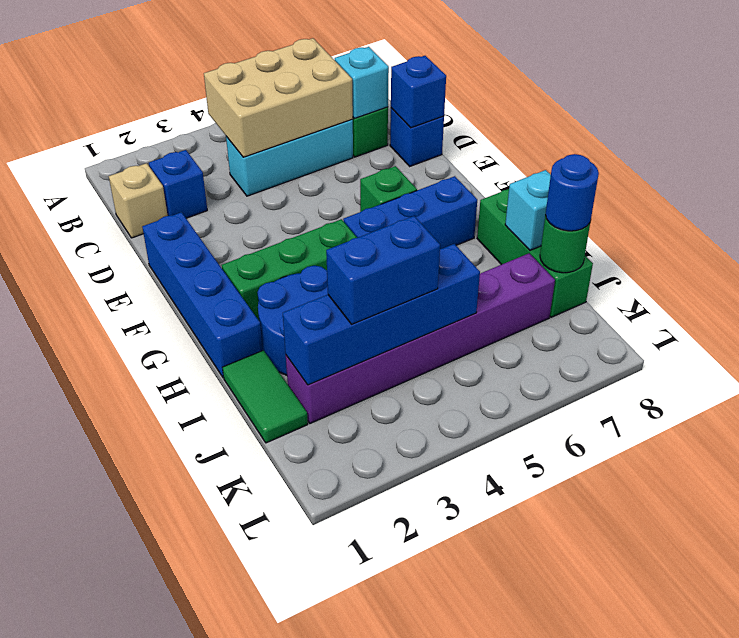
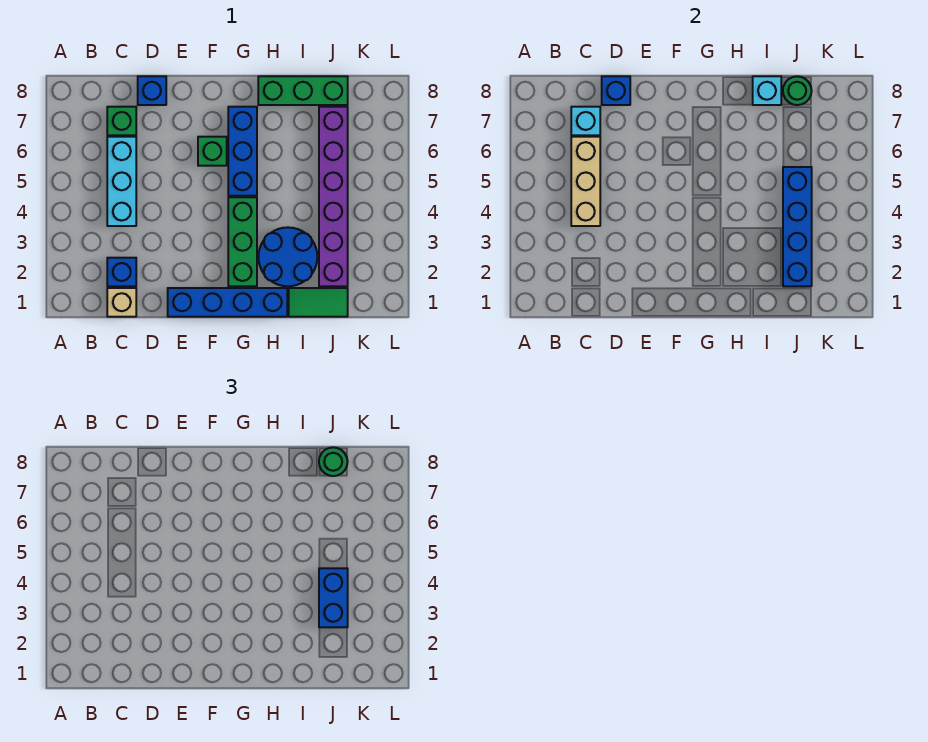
tan brick B4:C6 level 2 -> tan brick C4:C6 level 2
blue round brick J8 level 3 -> green round brick J8 level 3

